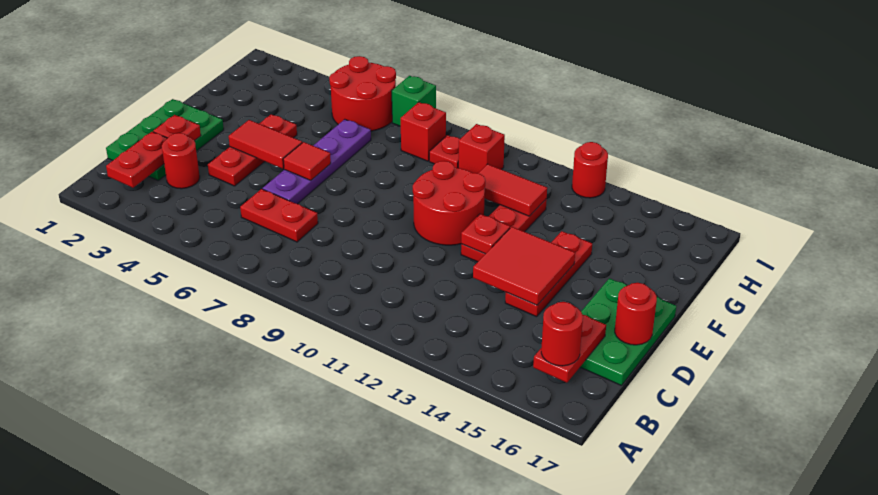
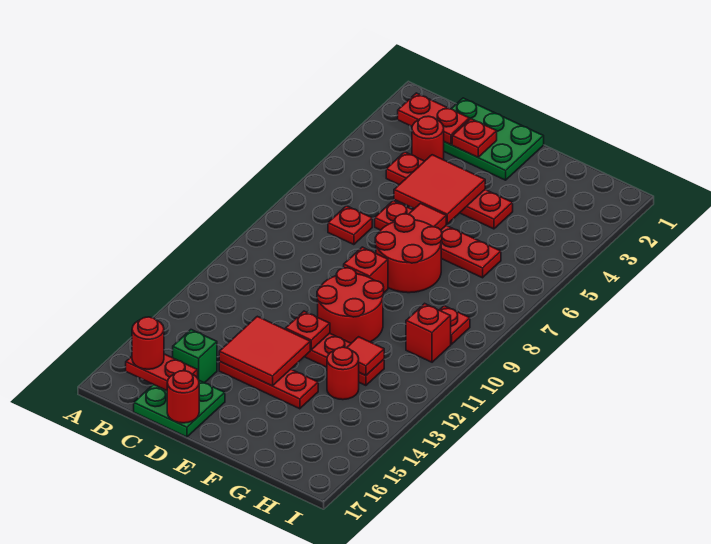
red plate C6:C7 level 1 -> red plate C7 level 1
green plate C16:E17 level 1 -> green plate C16:D17 level 1
red plate D4:F4 level 1 -> red plate C4:F4 level 1
purple plate D6:G6 level 1 -> red plate D6:G6 level 1
red tile E4:E5 level 2 -> red tile D4:E5 level 2
red tile G11:G12 level 2 -> red tile G12 level 2
red round brick H5:I6 level 1 -> red round brick E7:F8 level 1
red brick H8 level 1 -> red brick E9 level 1
green brick I7 level 1 -> green brick C15 level 1
red round brick I13 level 1 -> red round brick G13 level 1

